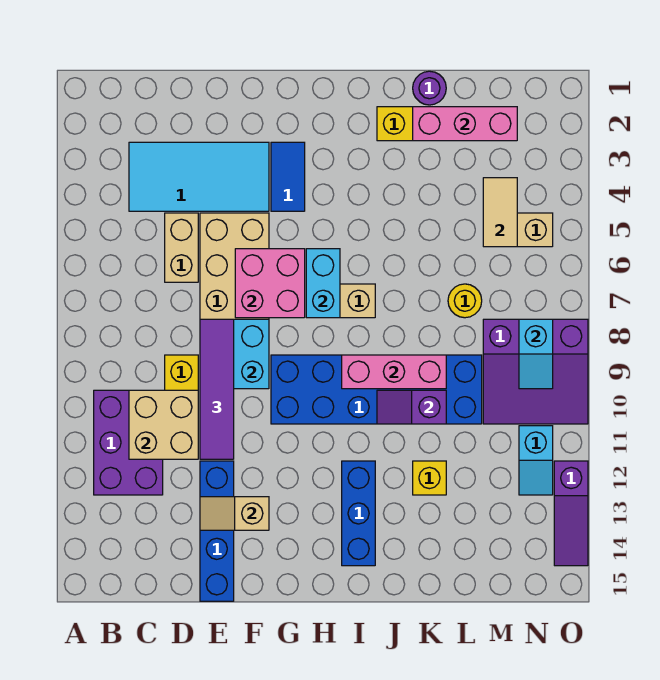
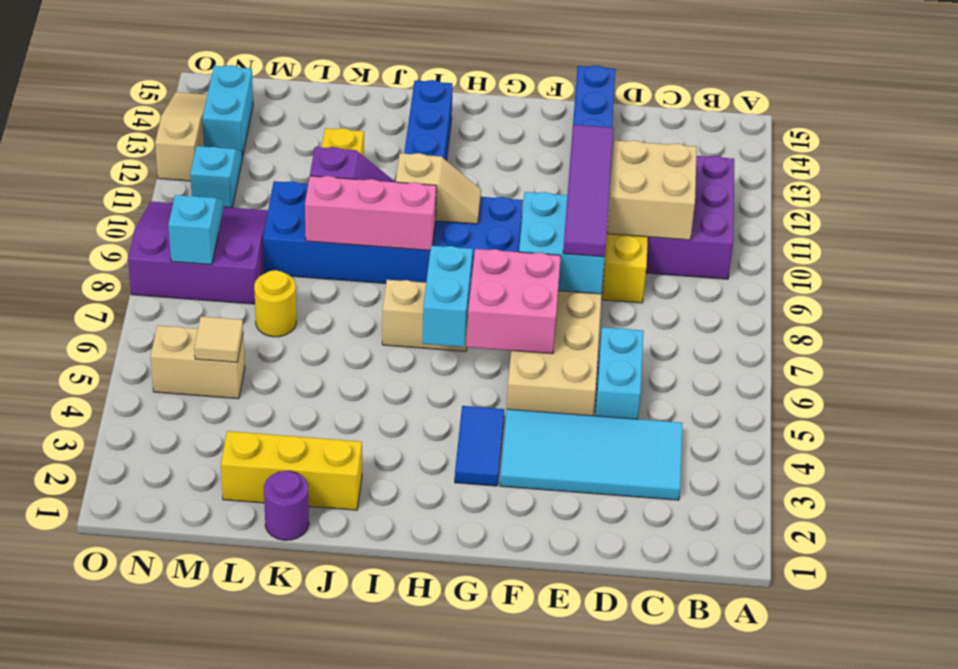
tan brick D5:D6 level 1 -> cyan brick D5:D6 level 1
tan slope E13:F13 level 2 top F -> tan slope H10:I10 level 2 top I
pink brick K2:M2 level 2 -> none
tan tile M4:M5 level 2 -> tan tile M5 level 2
none -> cyan brick N13:N14 level 1
purple slope O12:O14 level 1 top 12 -> tan slope O12:O14 level 1 top 12

